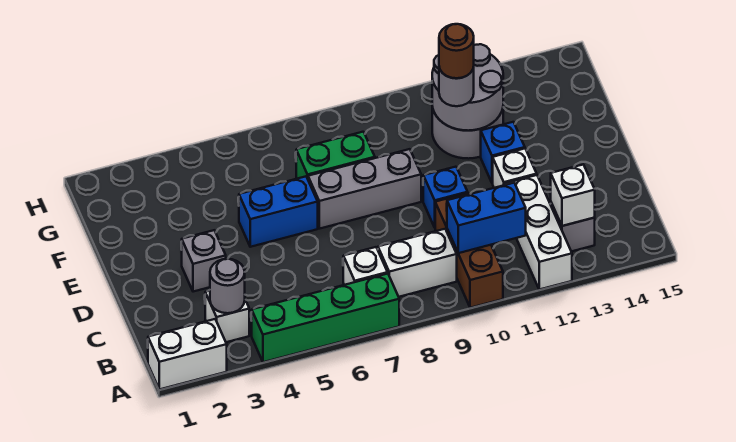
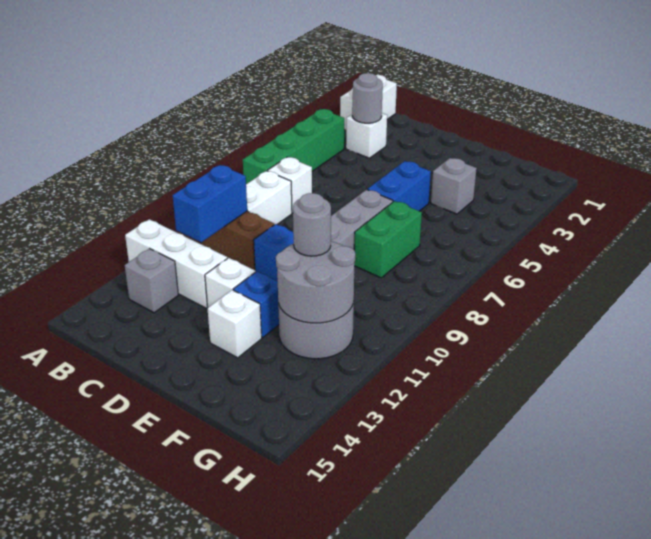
white brick B13 level 2 -> white brick E13 level 1
grey brick D3 level 1 -> grey brick F4 level 1
brown round brick F11 level 4 -> none

